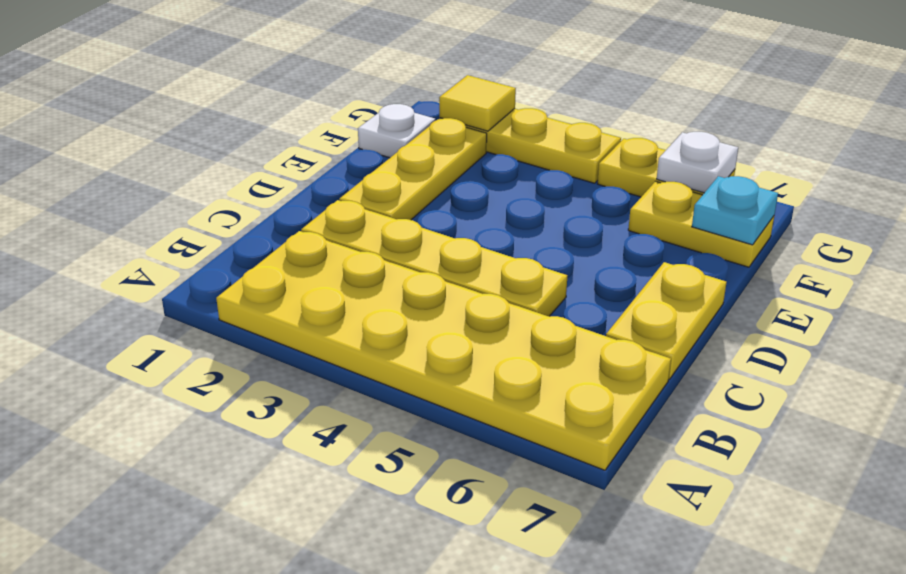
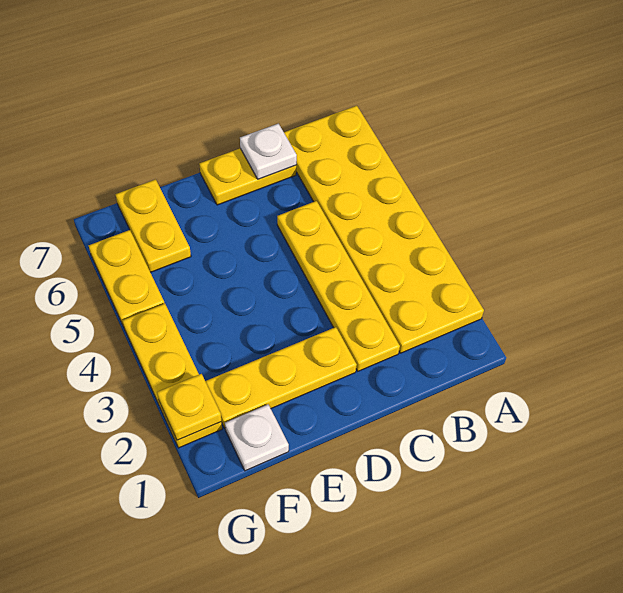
cyan plate F7 level 2 -> none
yellow tile G2 level 2 -> yellow plate G2 level 2
white plate G6 level 2 -> white plate C7 level 2

